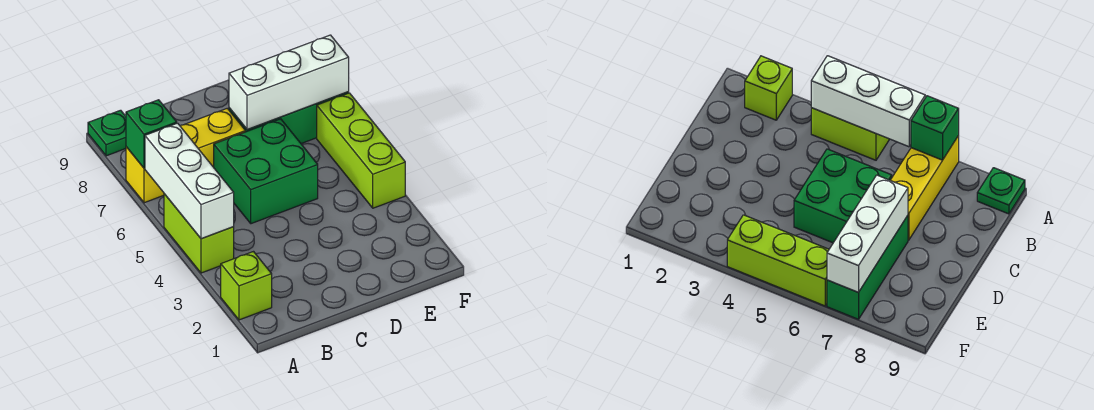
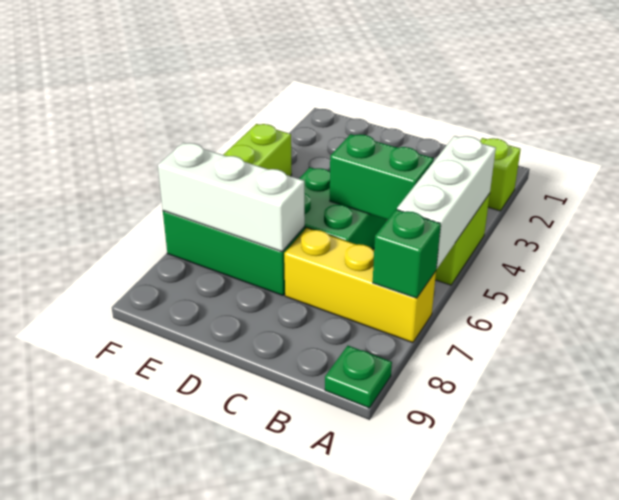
none -> green brick B5:C5 level 2

